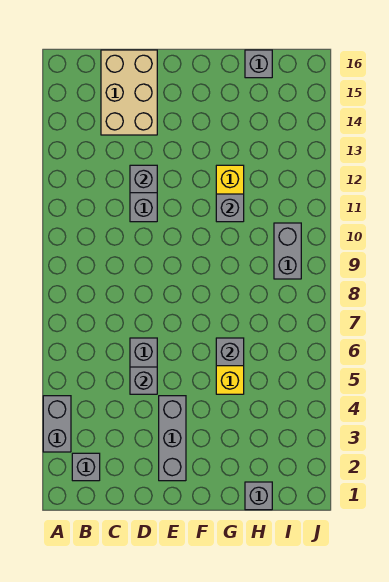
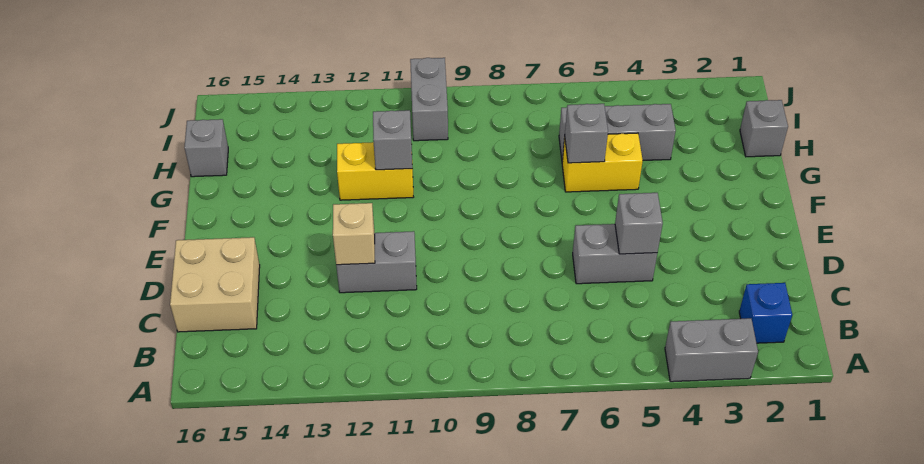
grey brick B2 level 1 -> blue brick B2 level 1
tan brick C14:D16 level 1 -> tan brick C15:D16 level 1
grey brick D12 level 2 -> tan brick D12 level 2
grey brick E2:E4 level 1 -> grey brick H4:H6 level 1
grey brick I9:I10 level 1 -> grey brick I10:J10 level 1

